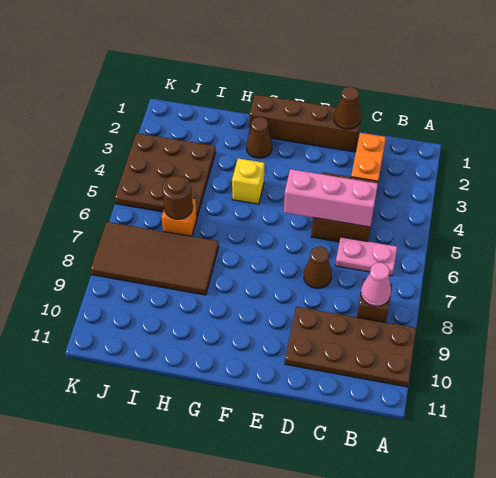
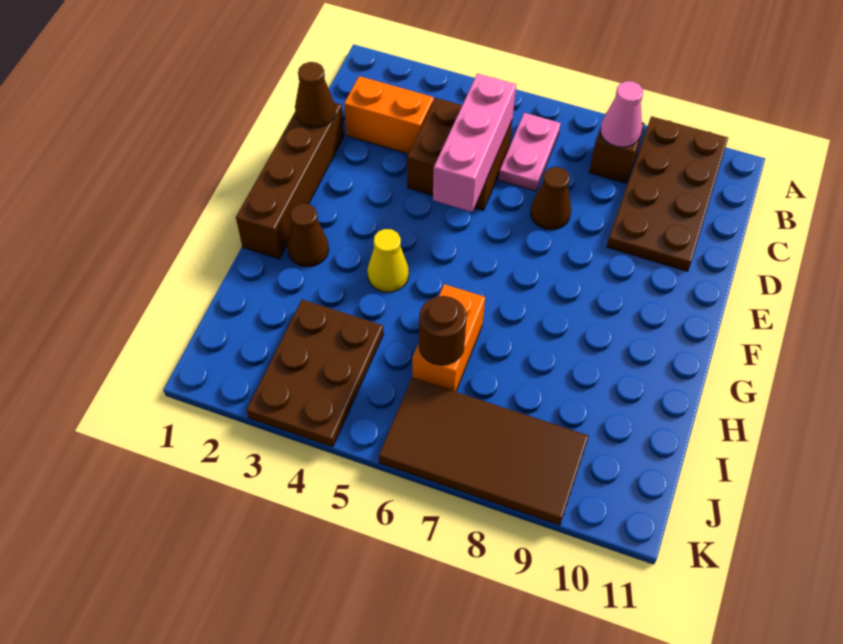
yellow brick G4 level 1 -> yellow cone G4 level 1
brown tile H7:K8 level 1 -> brown tile J6:K9 level 1
brown plate I3:K5 level 1 -> brown plate I3:K4 level 1
orange brick I6 level 1 -> orange brick H6:I6 level 1

